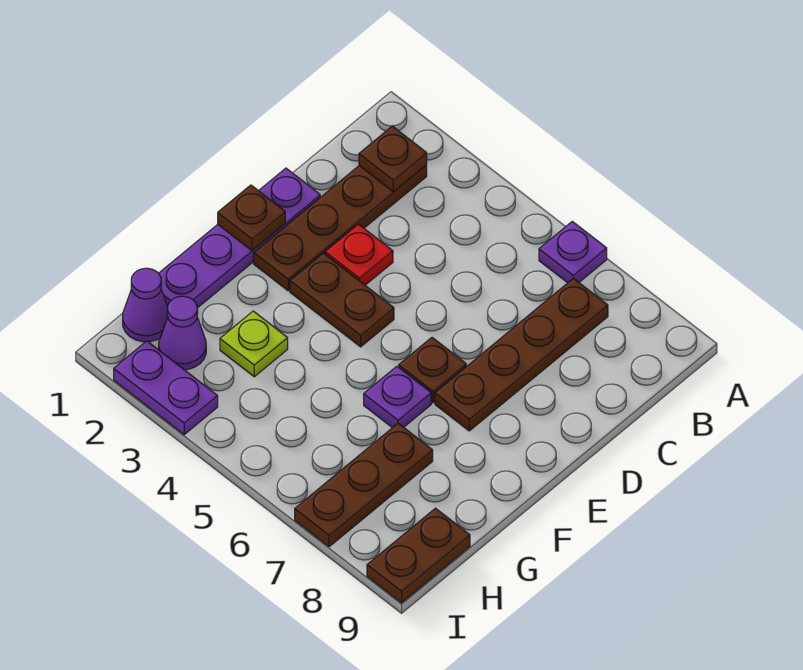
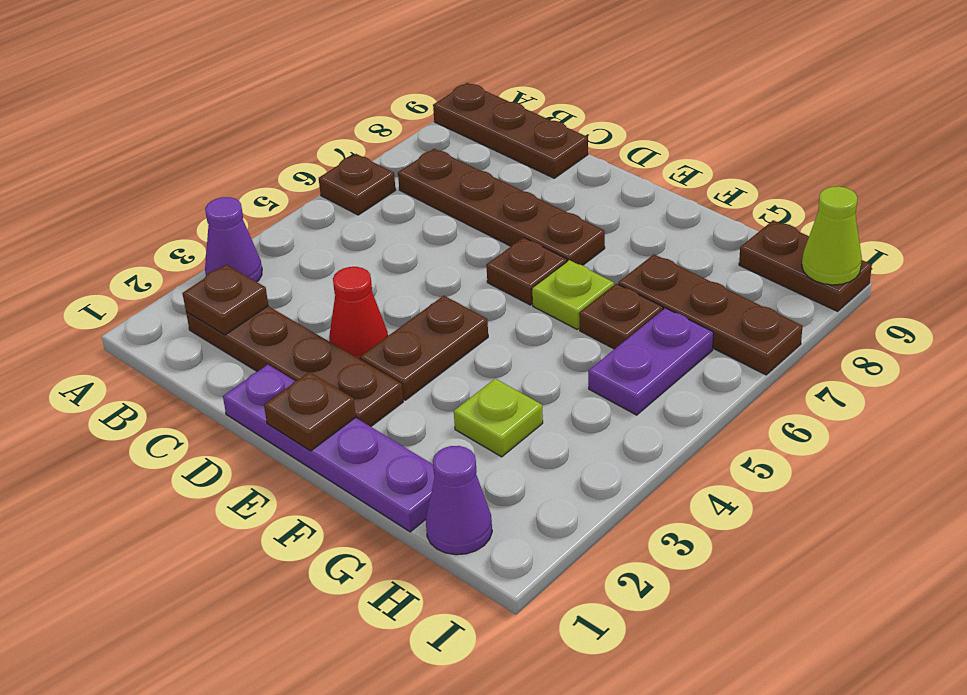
purple plate A6 level 1 -> brown plate A6 level 1
none -> brown plate A9:C9 level 1
red plate D3 level 1 -> red cone D3 level 1
purple plate F6 level 1 -> lime plate F6 level 1
none -> brown plate G6 level 1
purple cone H2 level 1 -> purple cone A3 level 1
purple plate I2:I3 level 1 -> purple plate H5:H6 level 1
none -> lime cone I9 level 2

